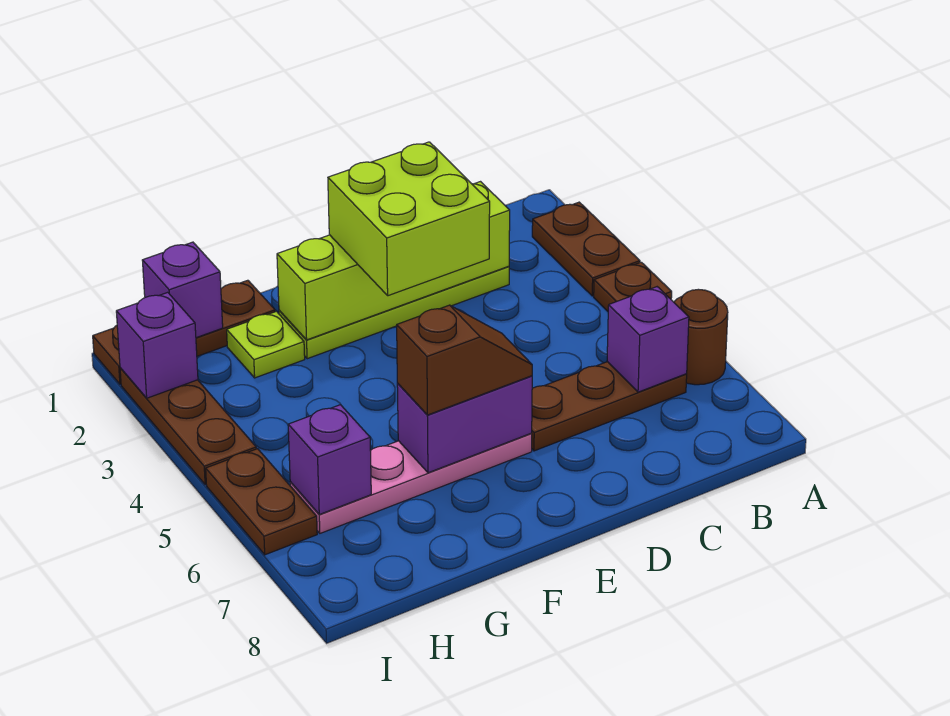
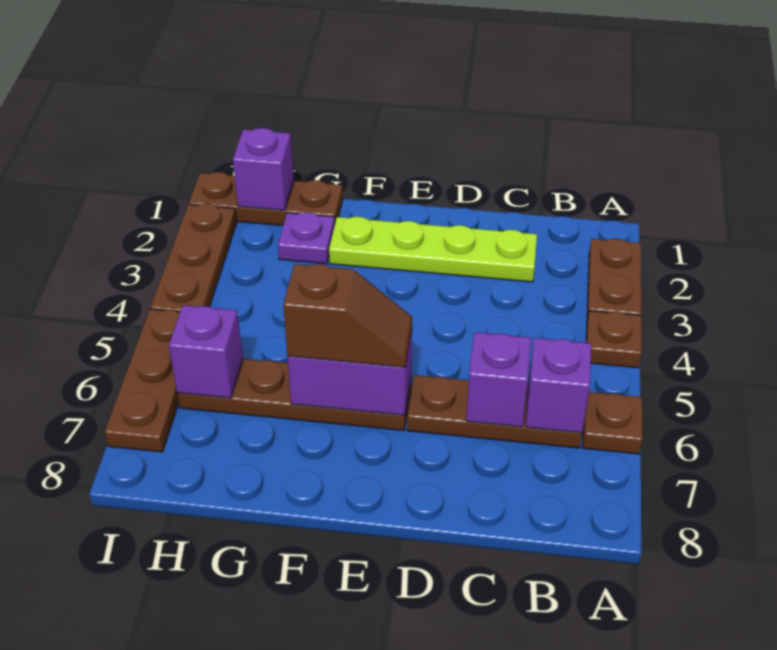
brown round brick A6 level 1 -> brown plate A6 level 1
lime brick C2:F2 level 2 -> none
lime brick D2:E3 level 3 -> none
pink plate E6:H6 level 1 -> brown plate E6:H6 level 1
lime plate G2 level 1 -> purple plate G2 level 1
purple brick I2 level 2 -> purple brick C6 level 2
brown plate I5:I6 level 1 -> brown plate I5:I7 level 1

